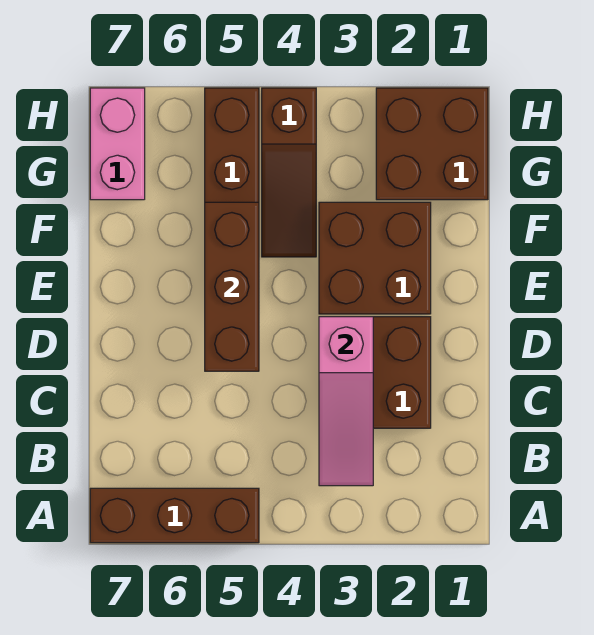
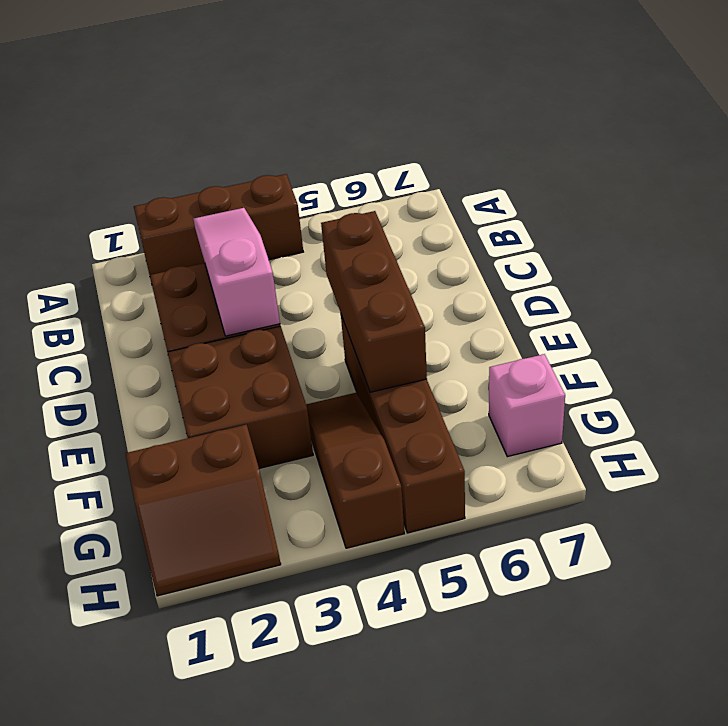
brown brick A5:A7 level 1 -> brown brick A2:A4 level 1
brown brick G1:H2 level 1 -> brown slope G1:H2 level 1 top G
pink brick G7:H7 level 1 -> pink brick G7 level 1

